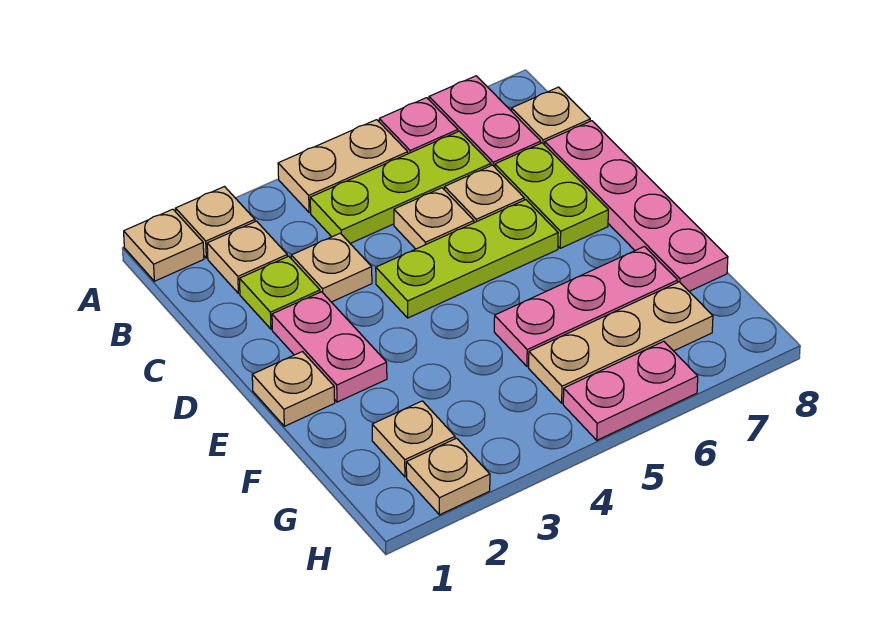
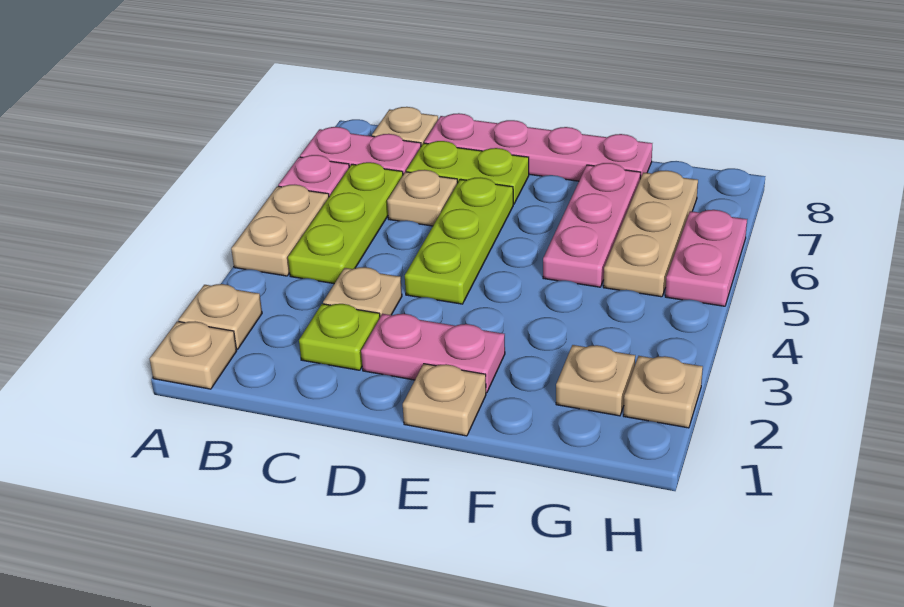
tan plate B2 level 1 -> none
tan plate C5 level 1 -> none

